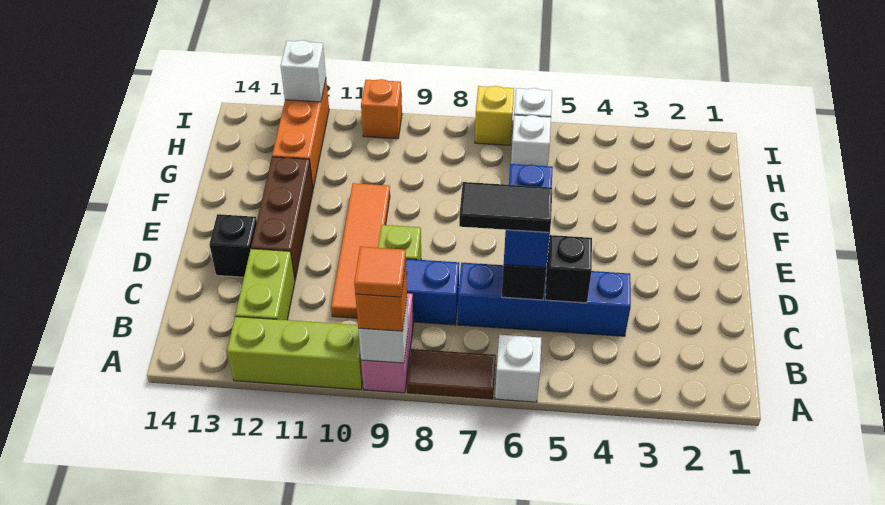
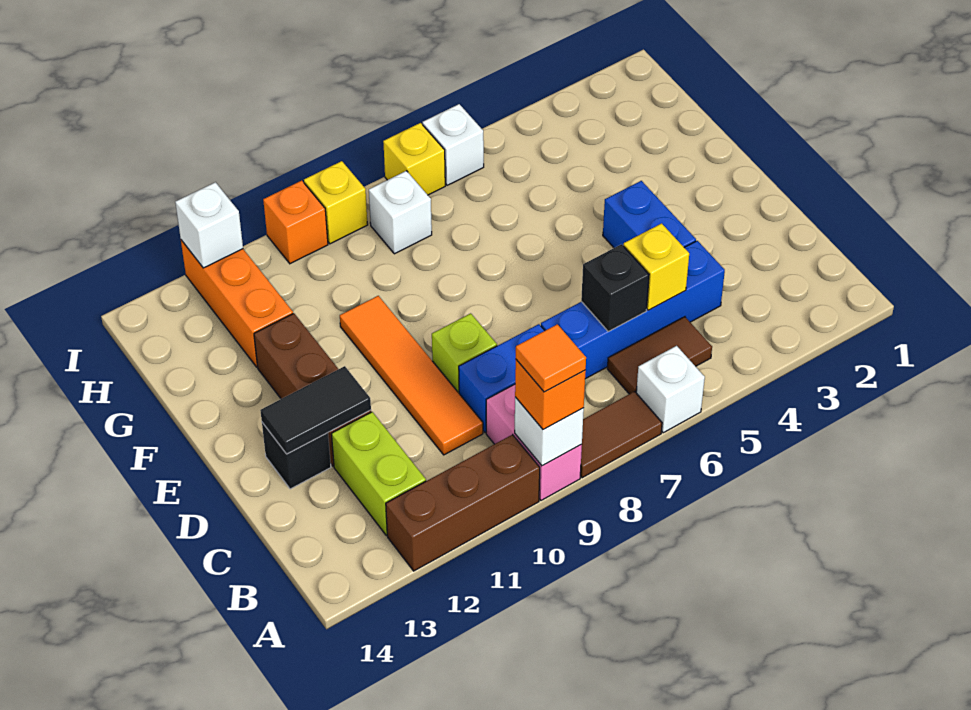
lime brick A10:A12 level 1 -> brown brick A10:A12 level 1
none -> brown tile B5:B6 level 1
black brick C5 level 2 -> yellow brick C5 level 2
blue brick C6:D6 level 3 -> blue brick D4:E4 level 1
black tile C6:C7 level 4 -> black tile D12:D13 level 2
white brick H6 level 1 -> white brick H8 level 1
none -> yellow brick I9 level 1

